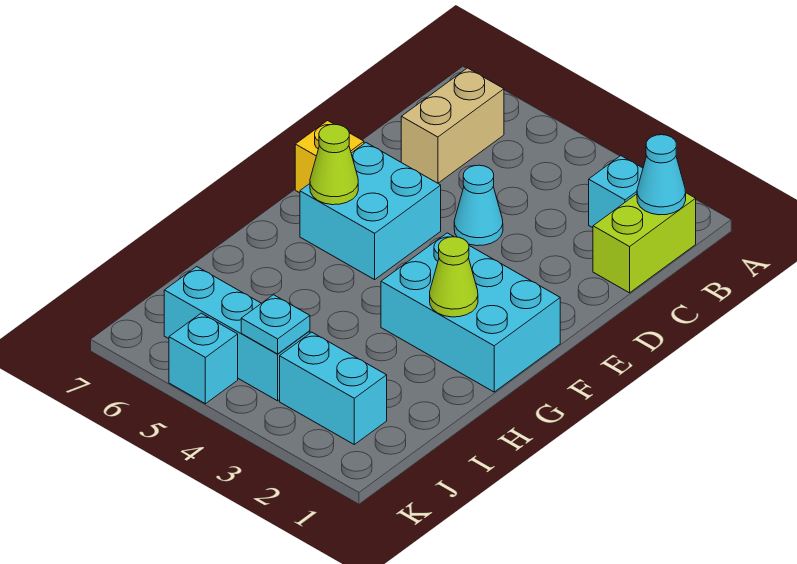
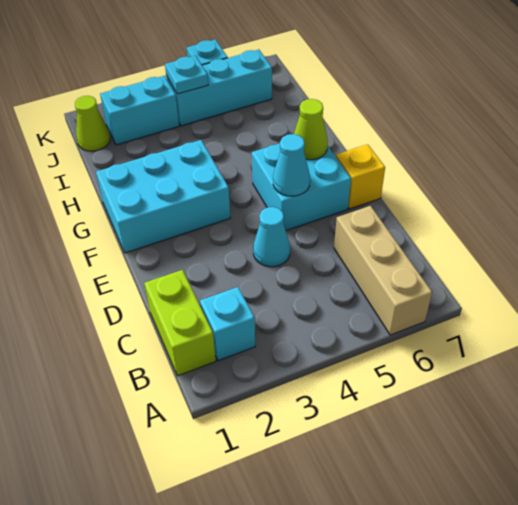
cyan cone B1 level 2 -> cyan cone E5 level 2
tan brick B6:C6 level 1 -> tan brick A6:C6 level 1
lime cone G2 level 2 -> lime cone J1 level 1

